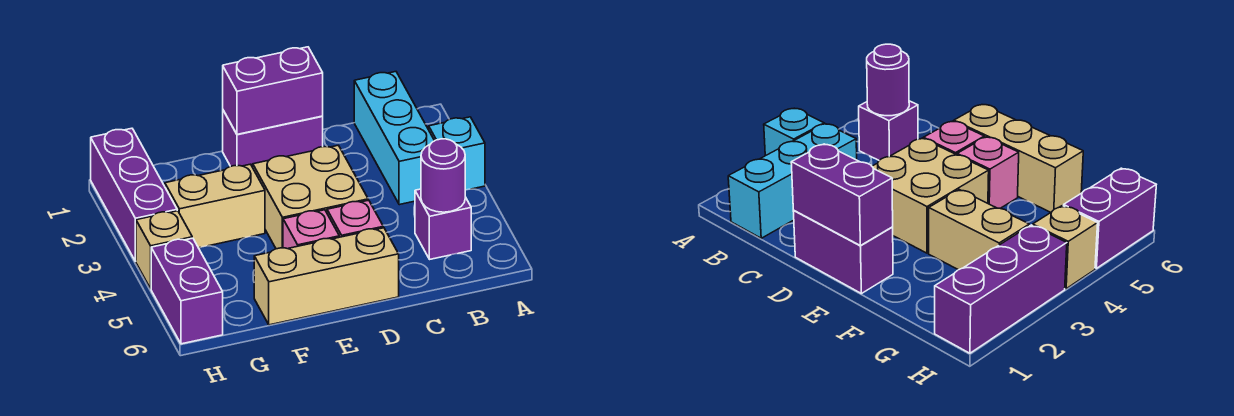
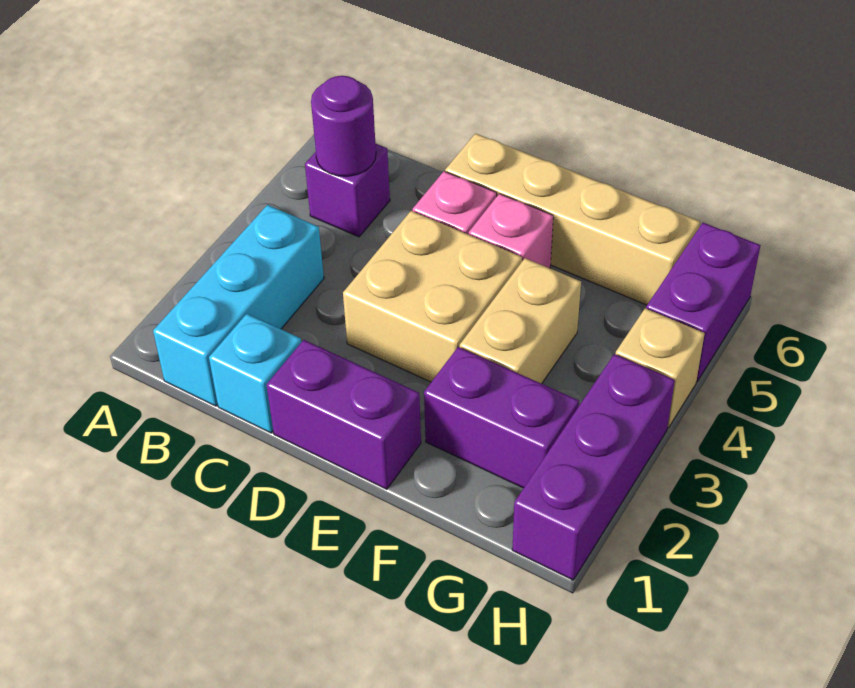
cyan brick A3 level 1 -> cyan brick C1 level 1
purple brick D1:E1 level 2 -> purple brick F2:G2 level 1
tan brick D6:F6 level 1 -> tan brick D6:G6 level 1
tan brick F3:G3 level 1 -> tan brick F3:F4 level 1

